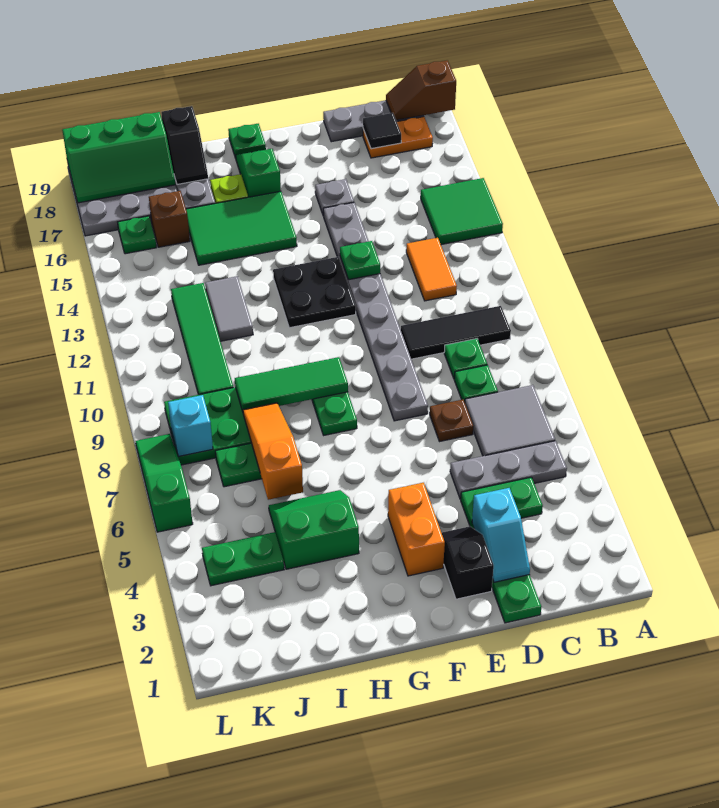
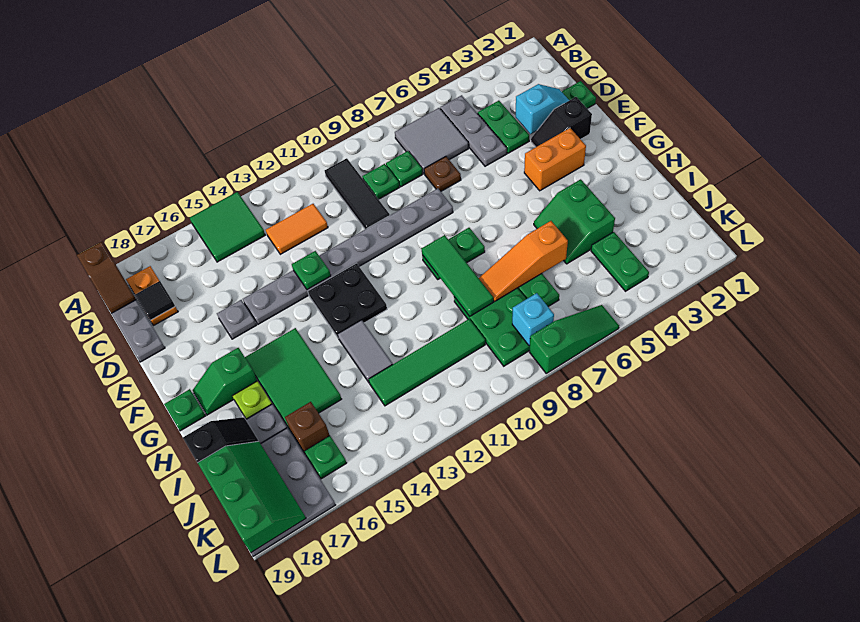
grey tile I12:I13 level 1 -> grey tile H13:I13 level 1
green slope L6:L8 level 1 top 6 -> green slope L6:L8 level 1 top 8

